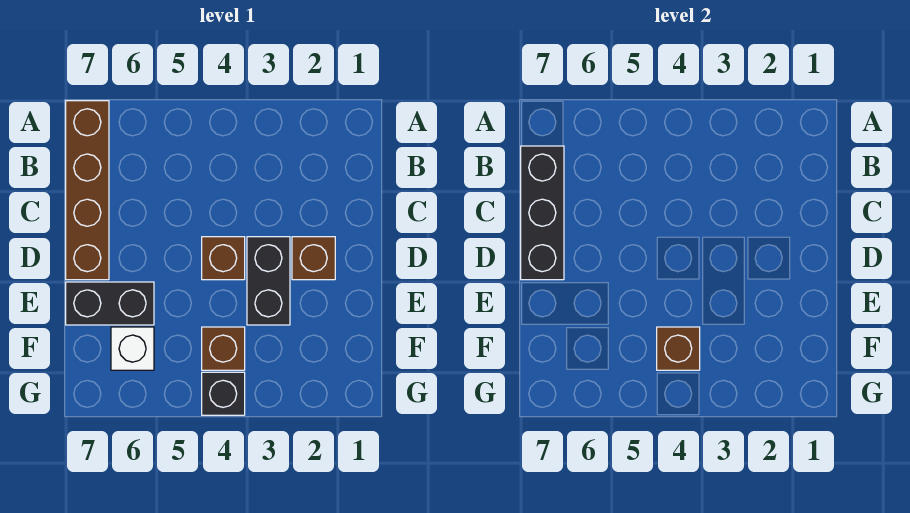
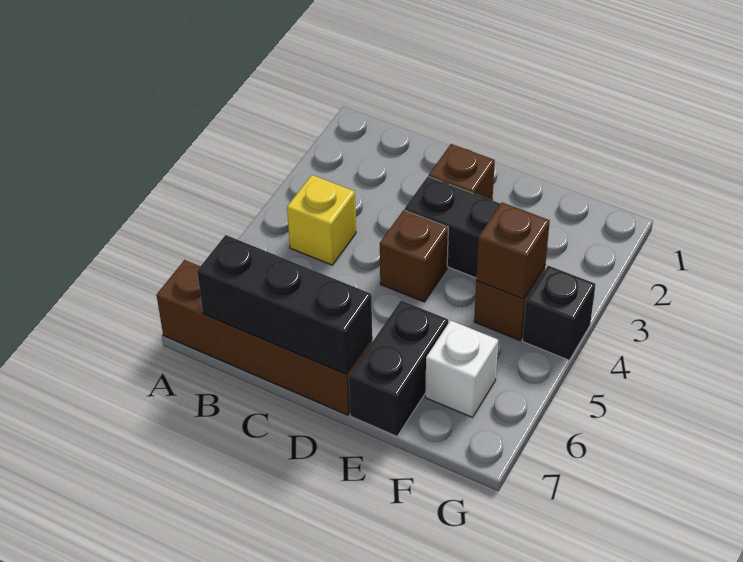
none -> yellow brick B4 level 1

